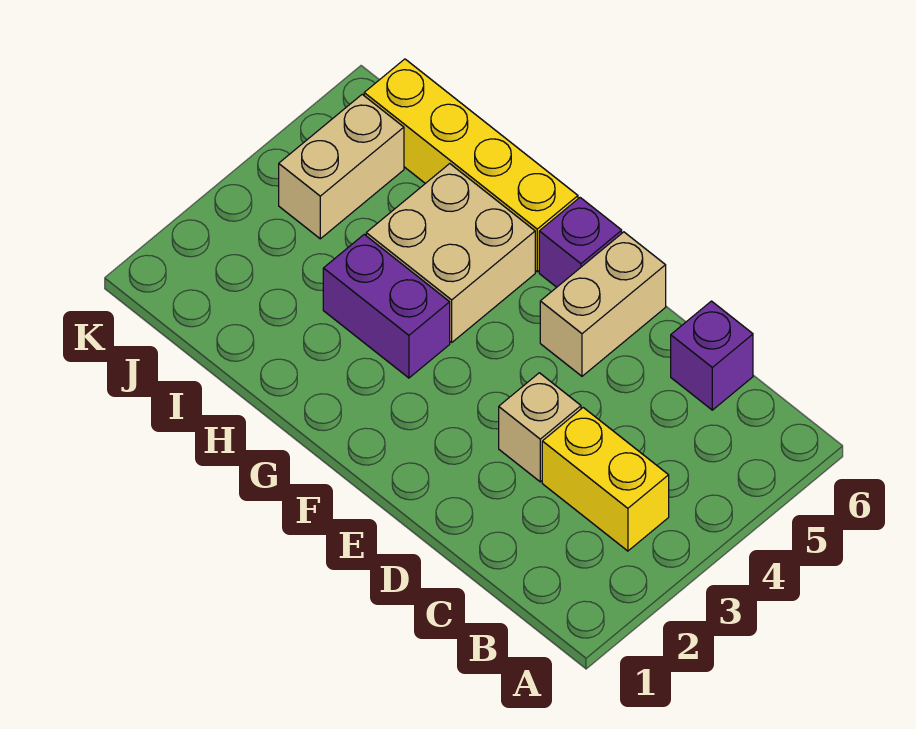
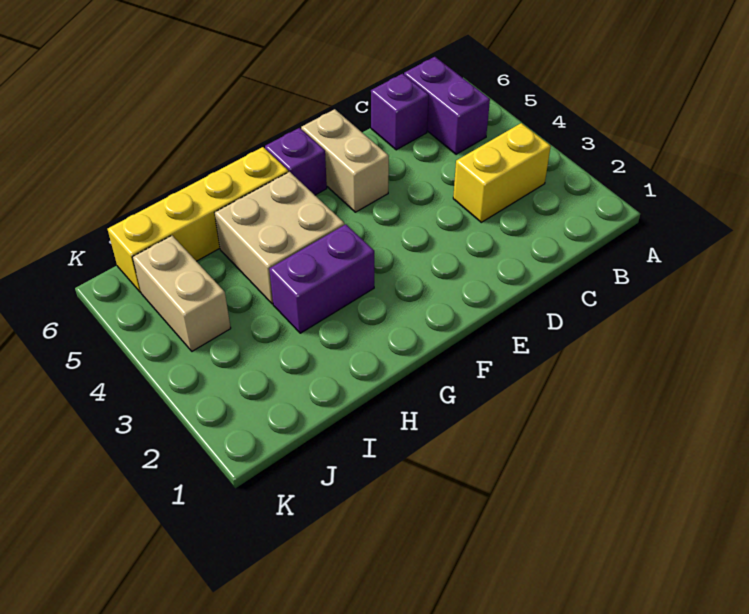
none -> purple brick B5:B6 level 1
tan brick D3 level 1 -> none

